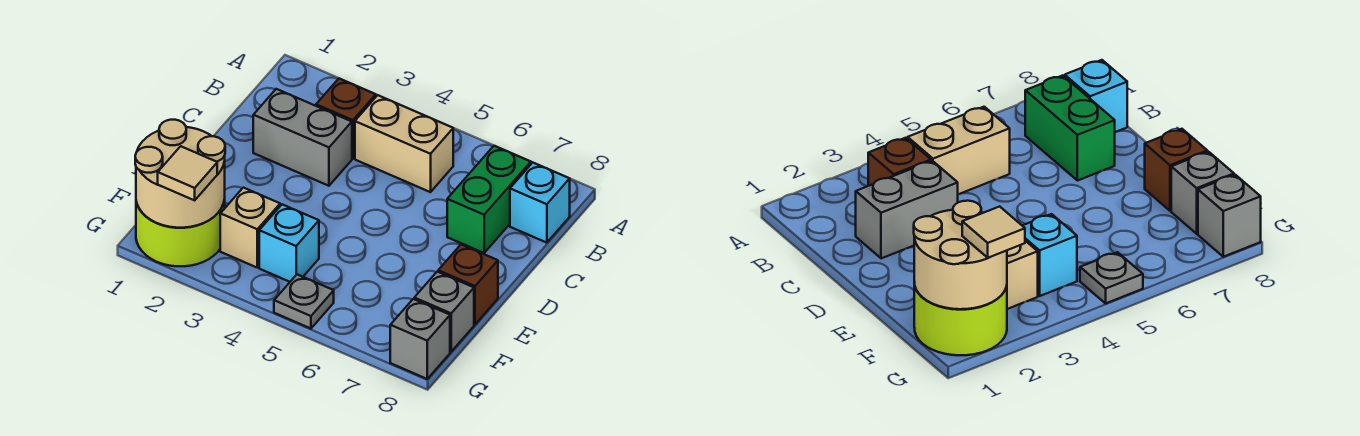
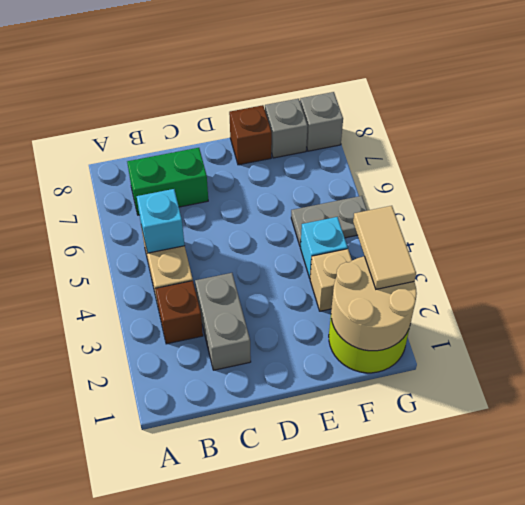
cyan brick B8 level 1 -> cyan brick B5 level 2
tan tile G2 level 3 -> tan tile G2:G3 level 3
grey plate G5 level 1 -> grey plate F5:G5 level 1

